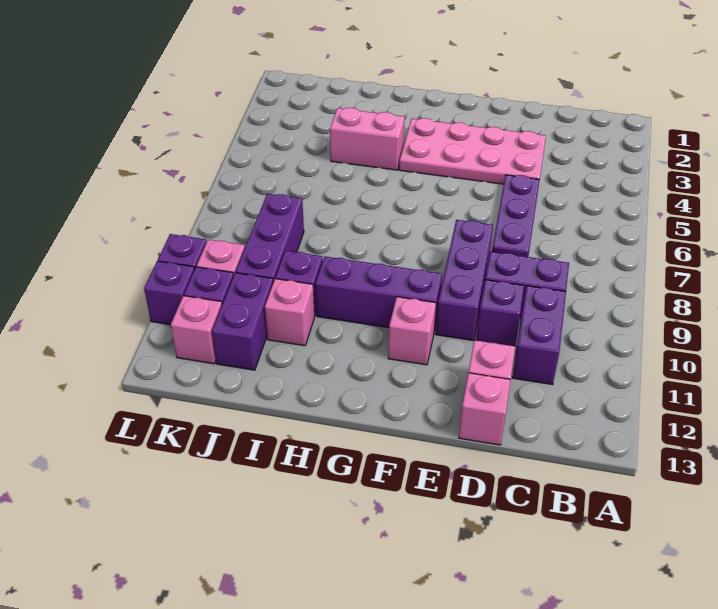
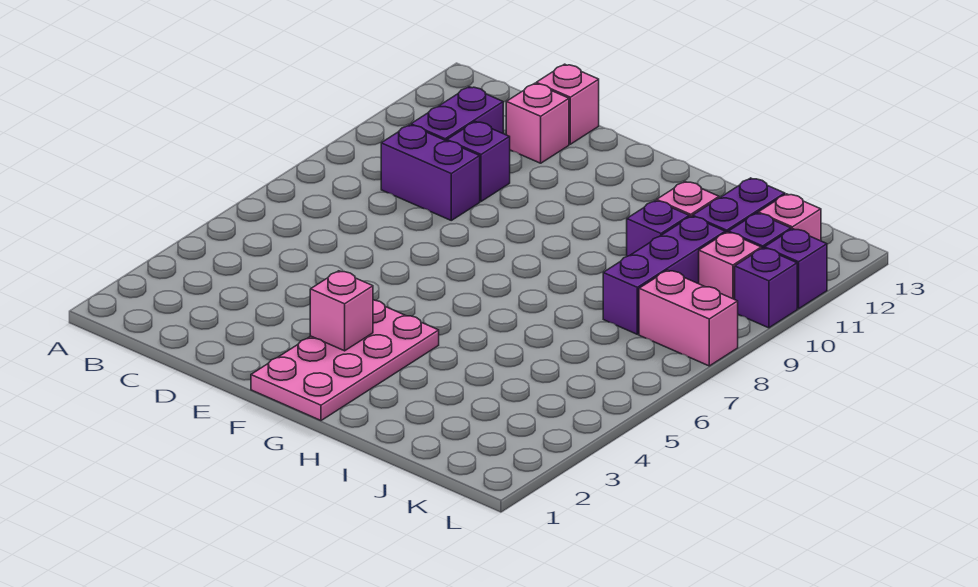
pink plate D3:G4 level 1 -> pink plate F1:G4 level 1
purple plate D5:D7 level 1 -> none
purple brick E8:E10 level 1 -> none
purple brick F10:H10 level 1 -> none
pink brick F11 level 1 -> pink brick F3 level 2
pink brick H4:I4 level 1 -> pink brick K8:L8 level 1

